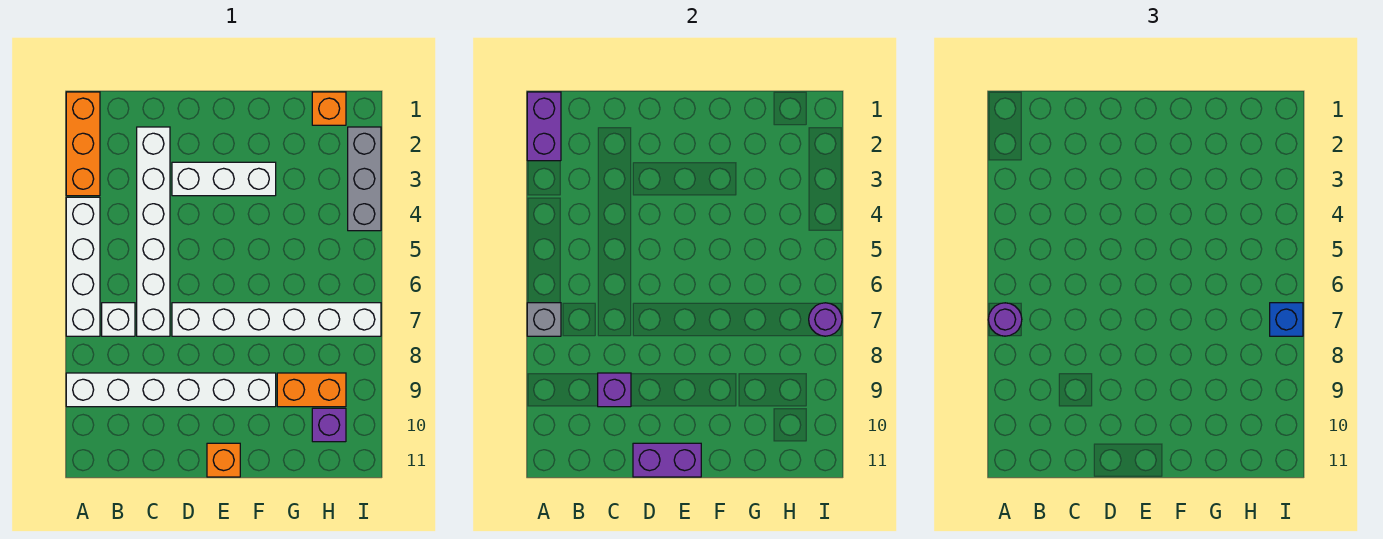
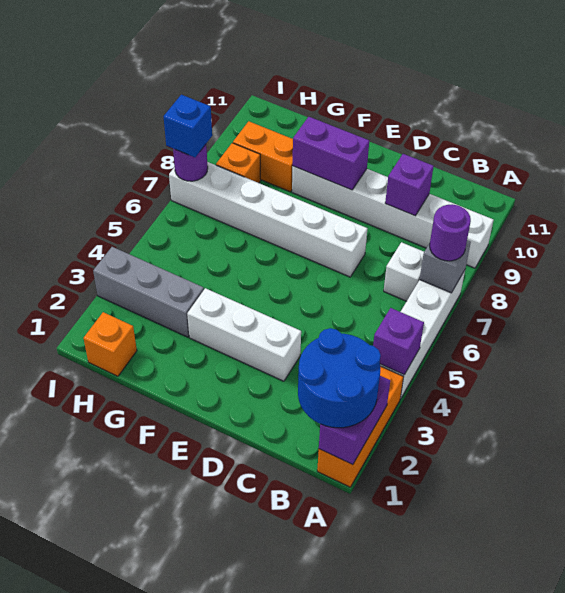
none -> blue round brick A1:B2 level 3
white brick C2:C7 level 1 -> none
purple brick D11:E11 level 2 -> purple brick E9:F9 level 2
orange brick E11 level 1 -> orange brick H8 level 1
purple brick H10 level 1 -> purple brick A4 level 2
grey brick I2:I4 level 1 -> grey brick G3:I3 level 1

